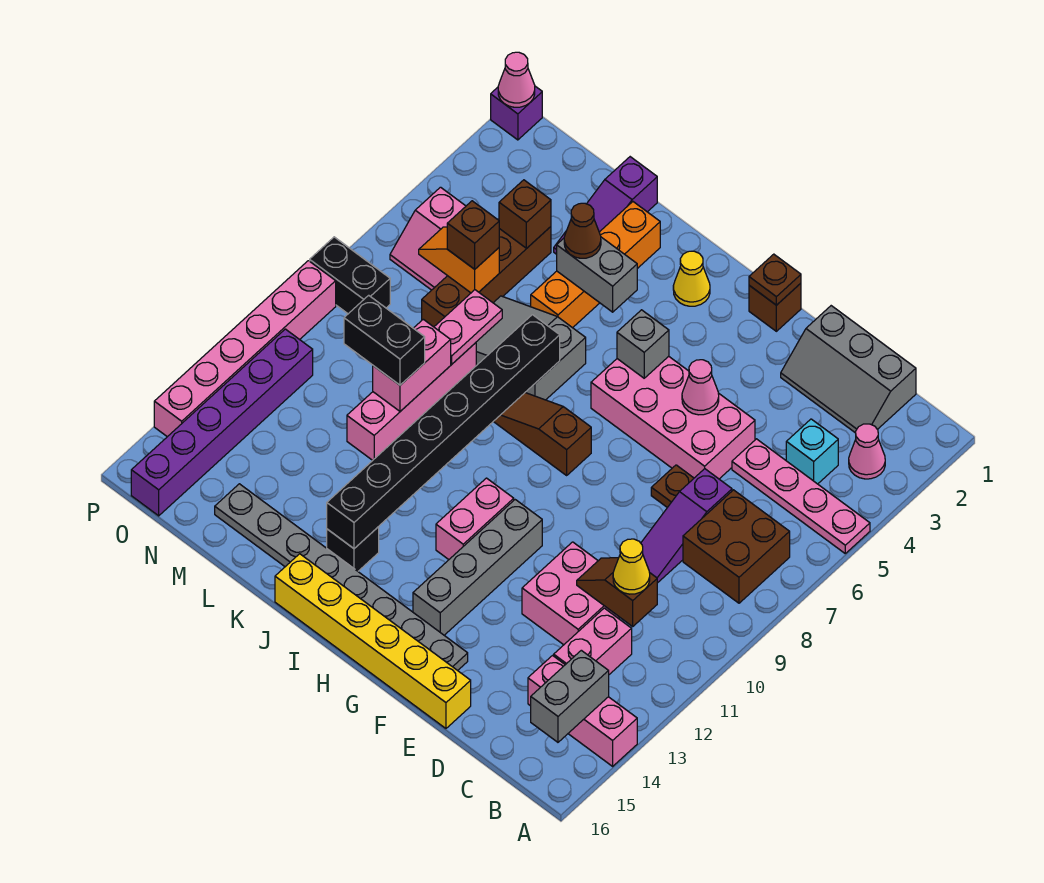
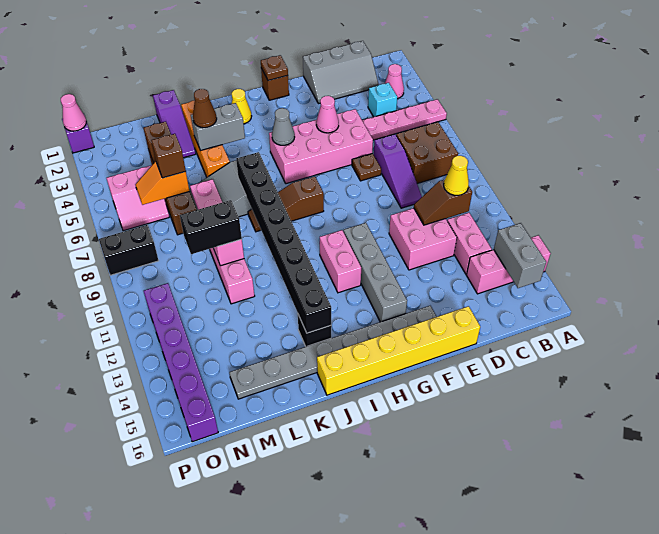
grey brick H5 level 2 -> grey cone H5 level 2
pink brick P9:P14 level 1 -> none

